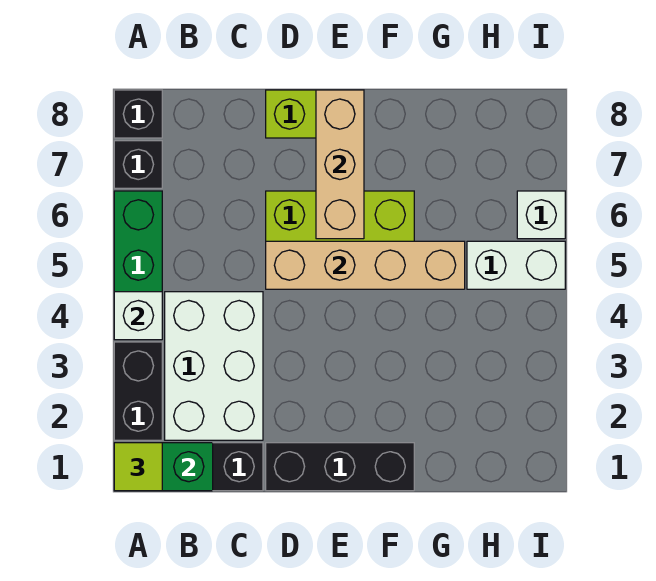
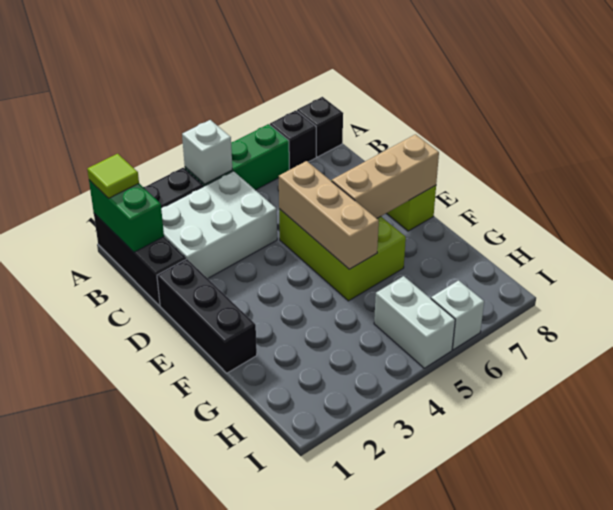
tan brick D5:G5 level 2 -> tan brick D5:F5 level 2

